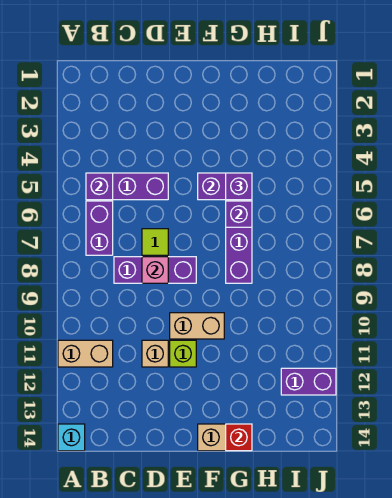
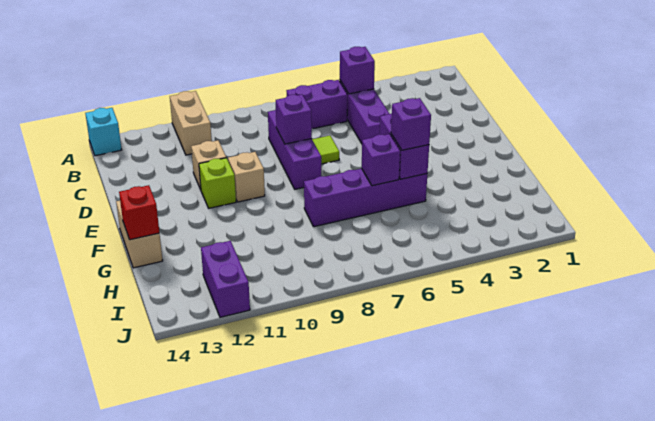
pink brick D8 level 2 -> purple brick D8 level 2
tan brick E10:F10 level 1 -> tan brick E10 level 1

